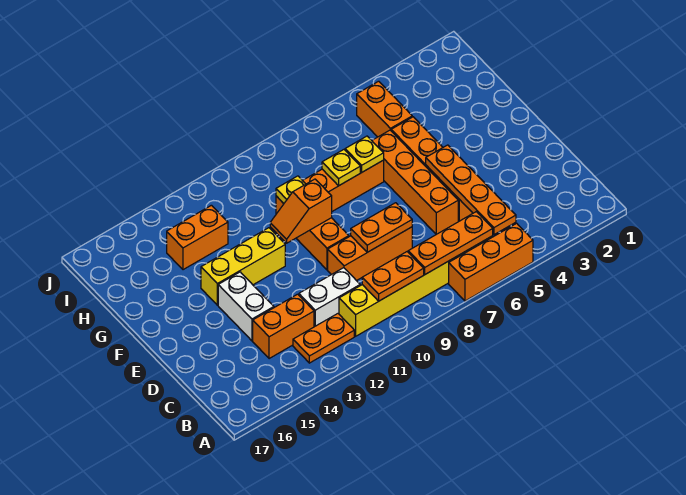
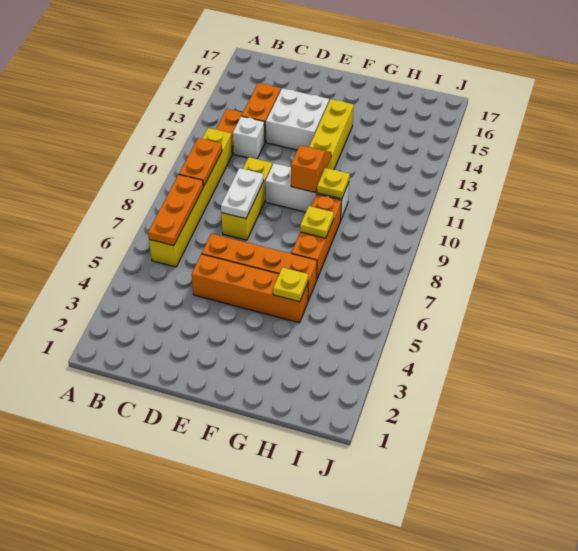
orange brick A5:A7 level 1 -> none
orange plate B5:E5 level 2 -> none
white brick C11:C12 level 1 -> white brick C12 level 1
orange brick D8:D10 level 1 -> yellow brick D8:D10 level 1
orange plate D8:D9 level 2 -> white plate D8:D9 level 2
white brick D14:E14 level 1 -> white brick D13:E14 level 1
orange brick E10:G10 level 1 -> white brick E10:G10 level 1
yellow plate G7 level 2 -> yellow plate G5 level 2
orange brick H5:I5 level 1 -> none
orange brick H13:H14 level 1 -> none

